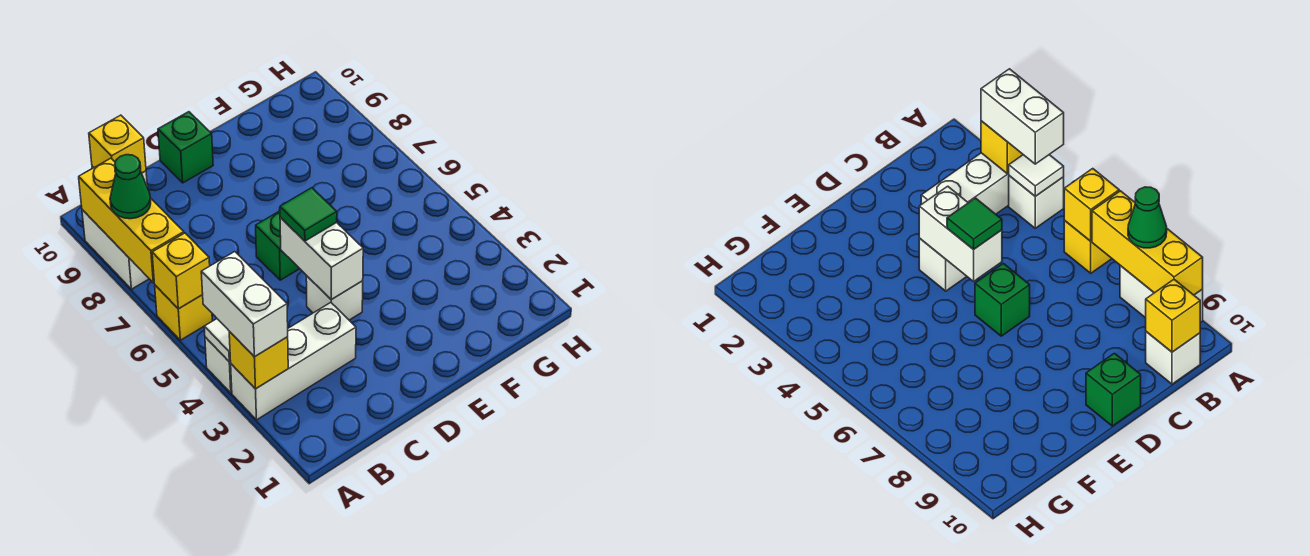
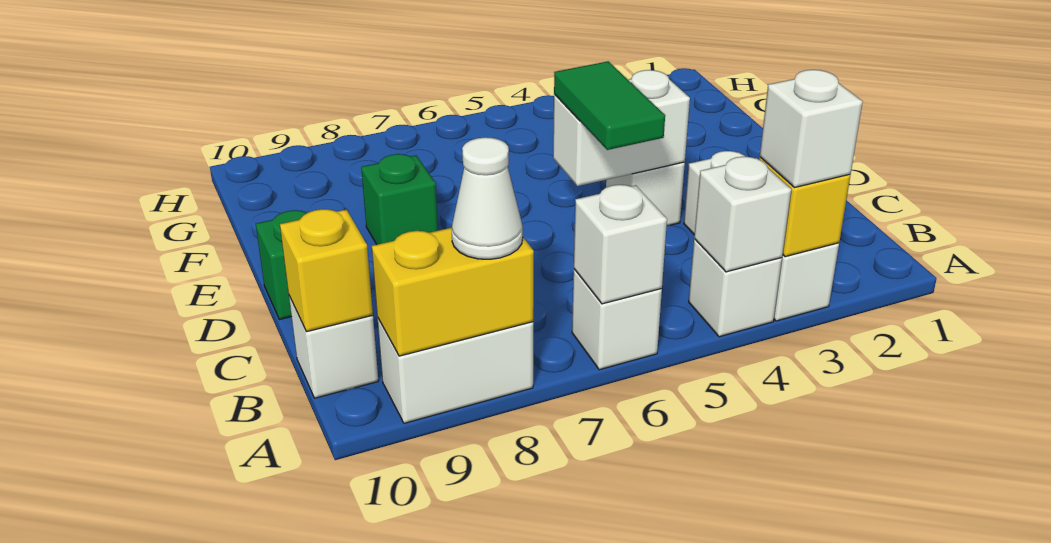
white brick A3:A4 level 3 -> white brick A3 level 3
white tile A4 level 2 -> white brick A4 level 2
yellow brick A6 level 1 -> white brick A6 level 1
yellow brick A6 level 2 -> white brick A6 level 2
yellow brick A7:A9 level 2 -> yellow brick A8:A9 level 2
green cone A8 level 3 -> white cone A8 level 3
green tile D5 level 3 -> green tile C5:D5 level 3
green brick D6 level 1 -> green brick E8 level 1

